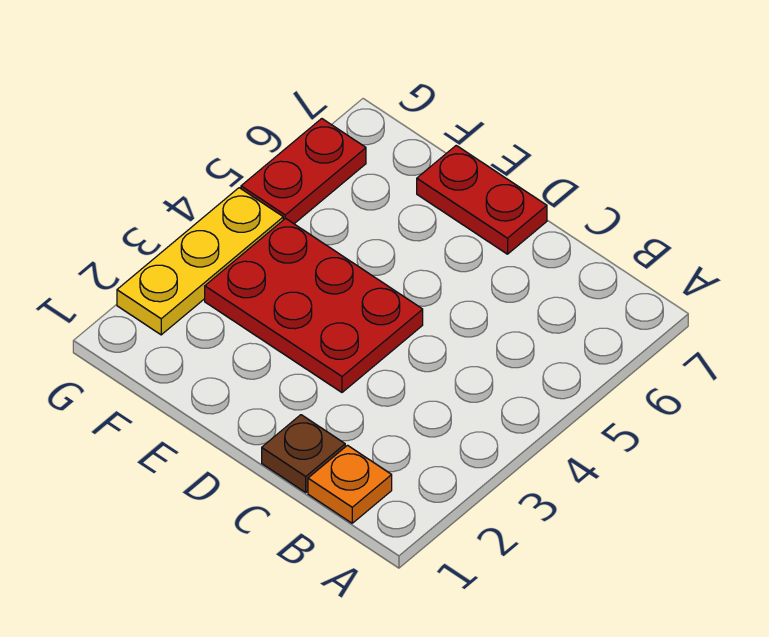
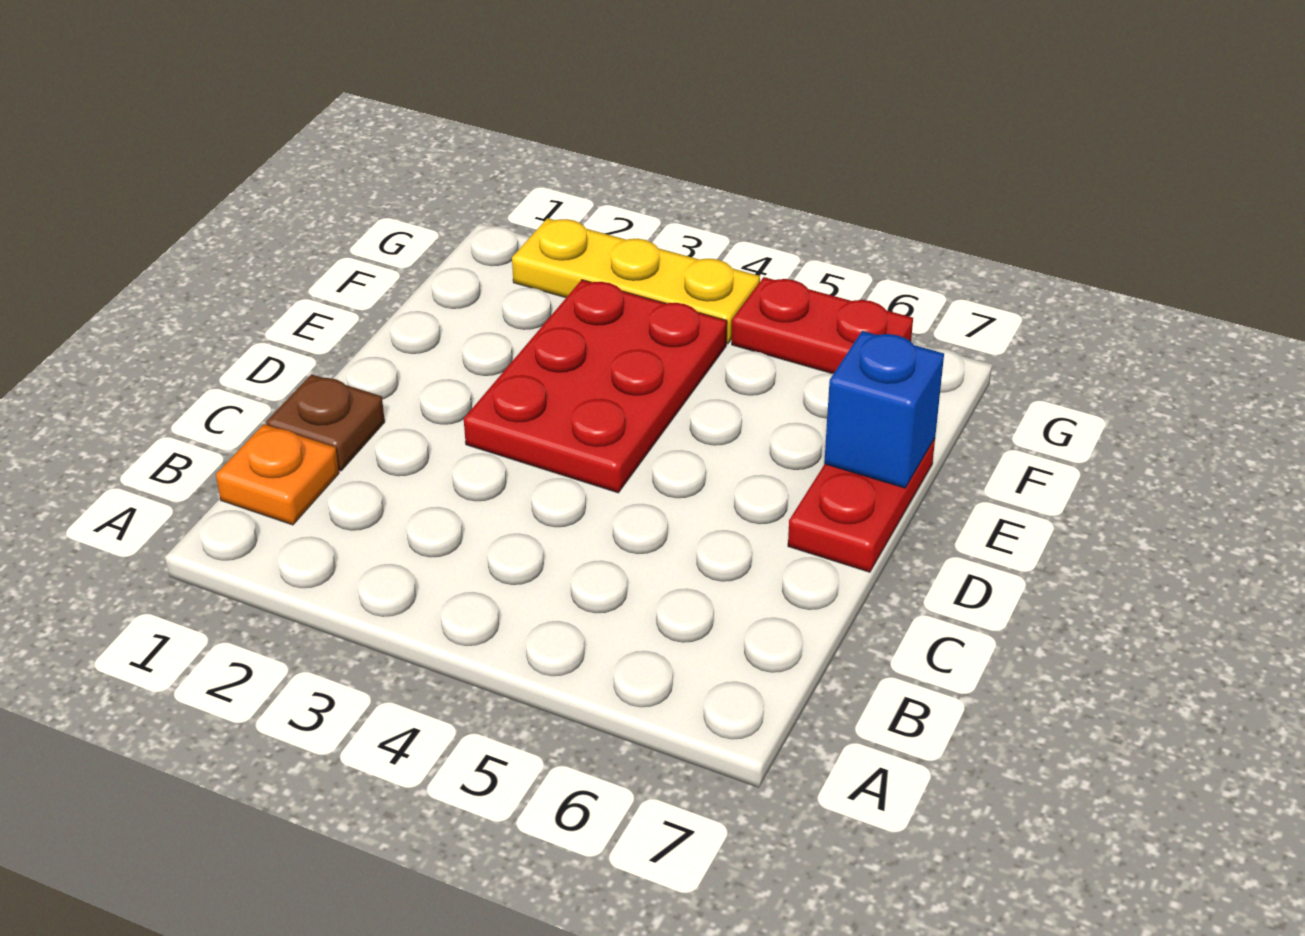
none -> blue brick E7 level 2

